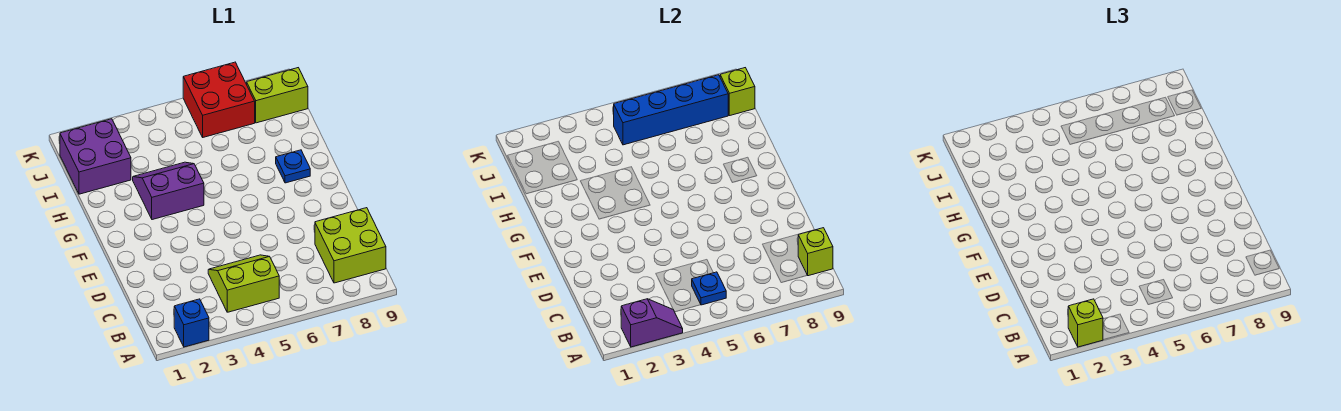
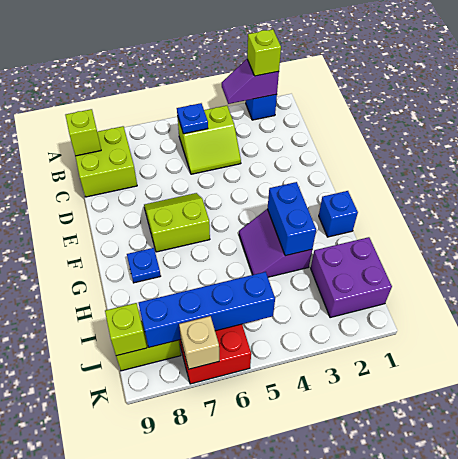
none -> lime slope E6:F7 level 1 top F
none -> blue brick G1 level 1
purple slope G3:H4 level 1 top G -> purple slope G3:H4 level 1 top 3
none -> blue brick G3:H3 level 2
none -> tan brick K7 level 2

